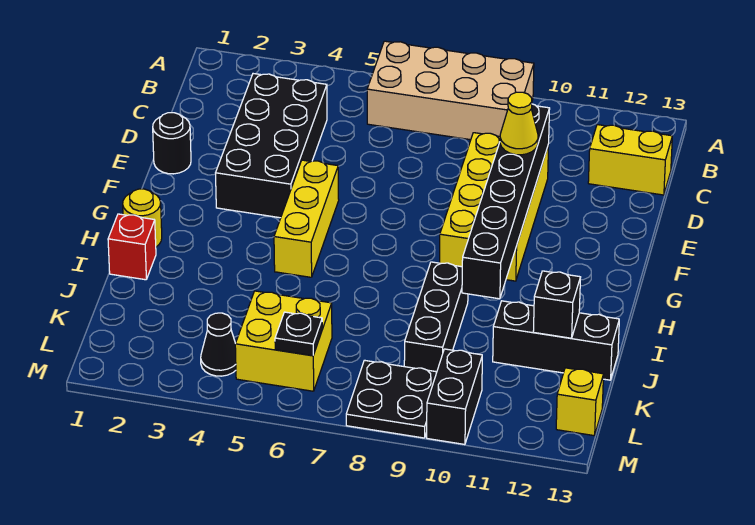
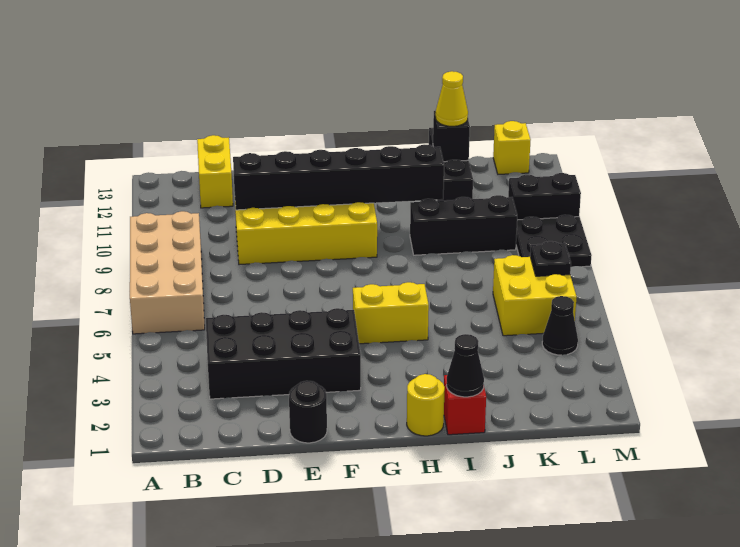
yellow cone E10 level 3 -> yellow cone J12 level 3
yellow brick F5:H5 level 1 -> yellow brick G5:H5 level 1
none -> black cone I1 level 2

